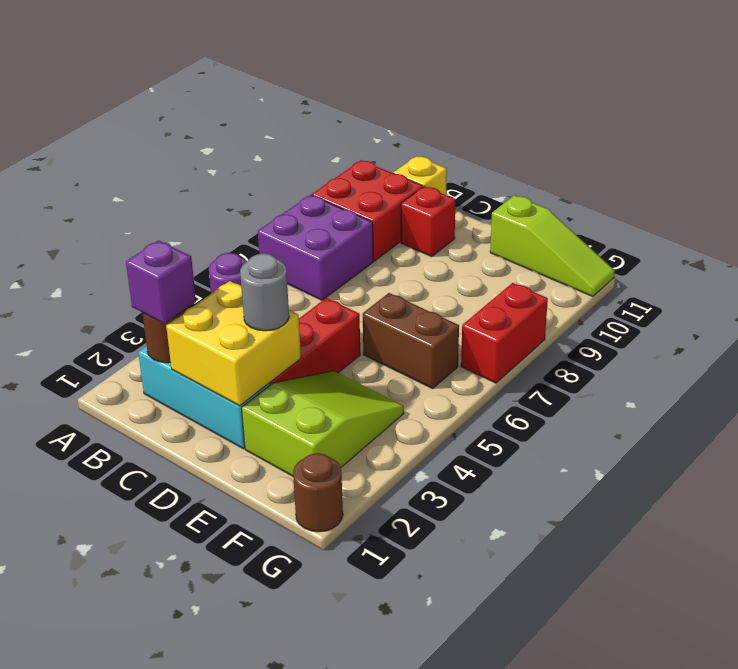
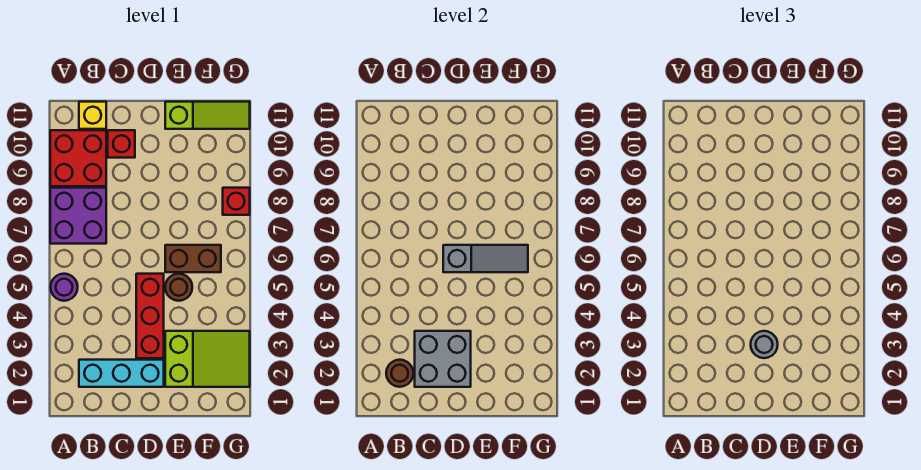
purple brick B2 level 3 -> none
yellow brick C2:D3 level 2 -> grey brick C2:D3 level 2
none -> grey slope D6:F6 level 2 top D
lime slope E2:F4 level 1 top 2 -> lime slope E2:G3 level 1 top E
brown round brick G1 level 1 -> brown round brick E5 level 1
red brick G7:G8 level 1 -> red brick G8 level 1

